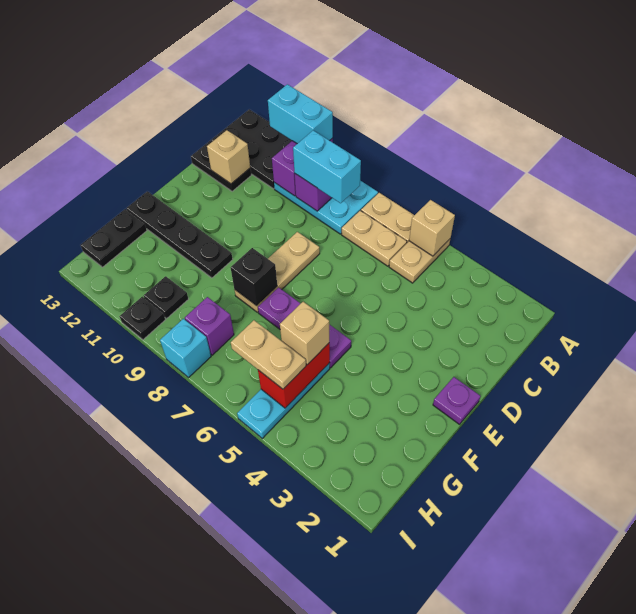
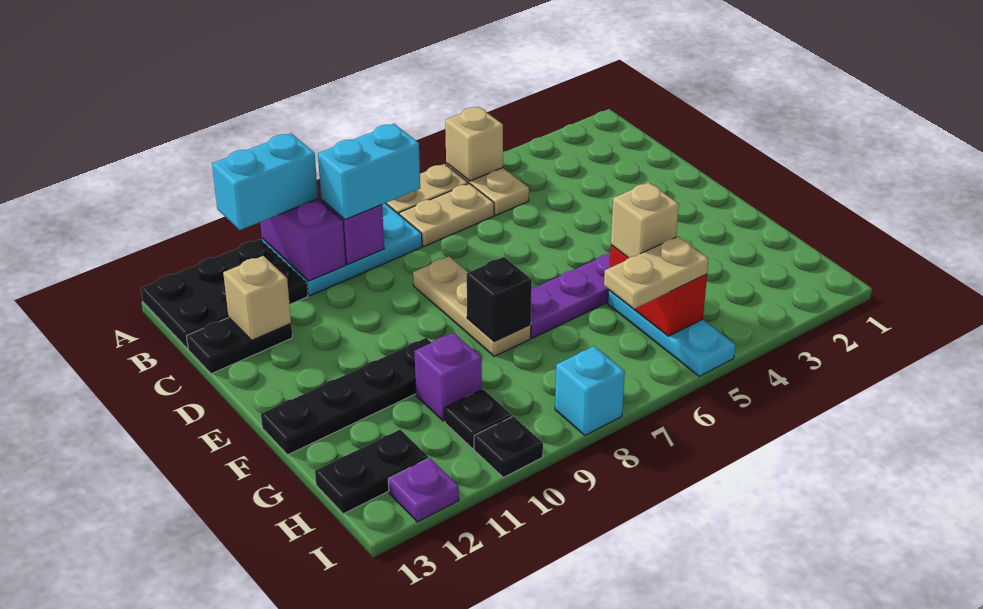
purple plate E1 level 1 -> purple plate I12 level 1
black plate G13:H13 level 1 -> black plate H12:H13 level 1
purple brick H8 level 1 -> purple brick G10 level 1

